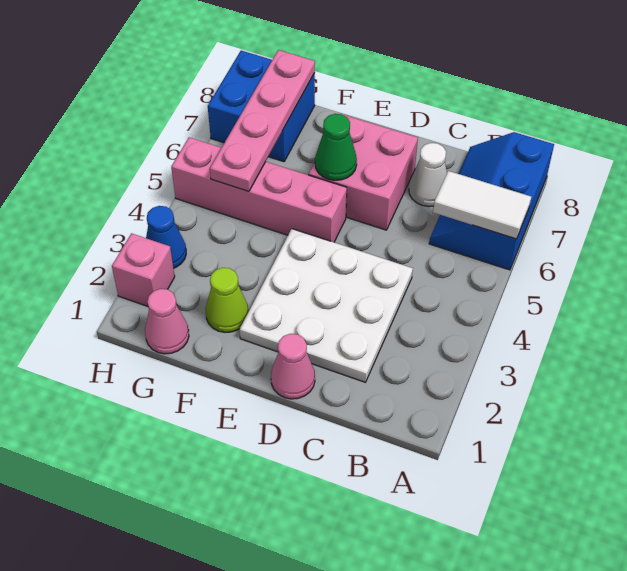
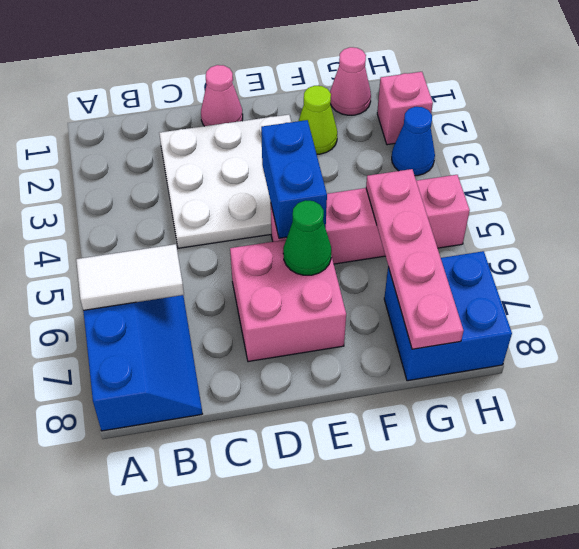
white cone C7 level 1 -> none
none -> blue brick E4:E5 level 2

